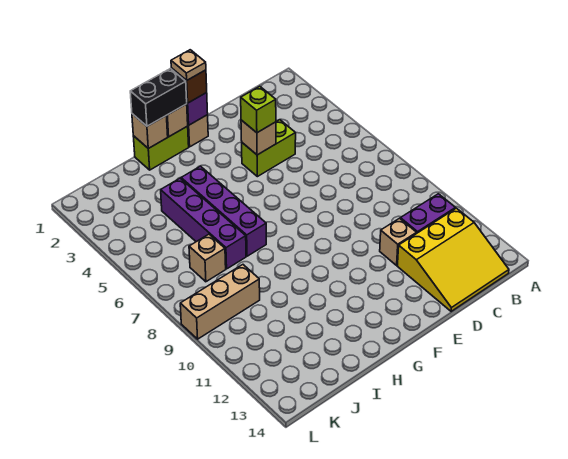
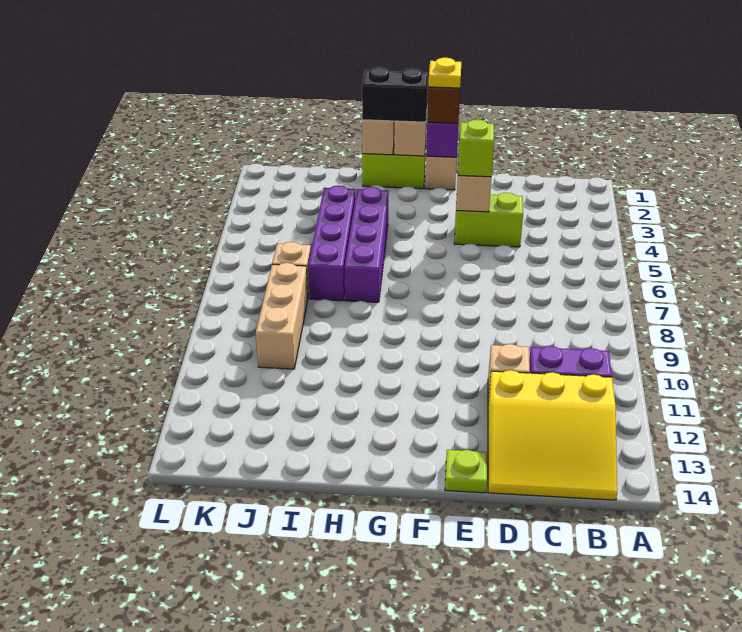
none -> lime plate E14 level 1
tan plate F1 level 4 -> yellow plate F1 level 4
tan brick J9:L9 level 1 -> tan brick J8:J10 level 1

